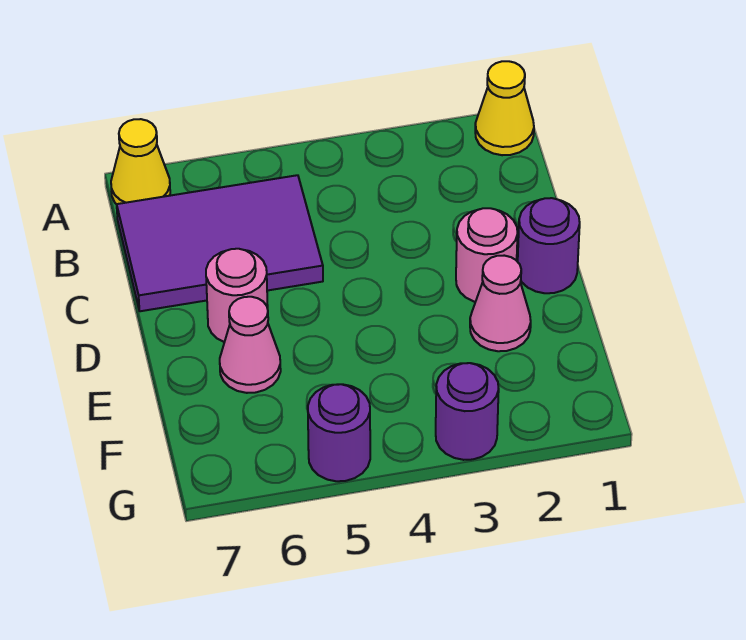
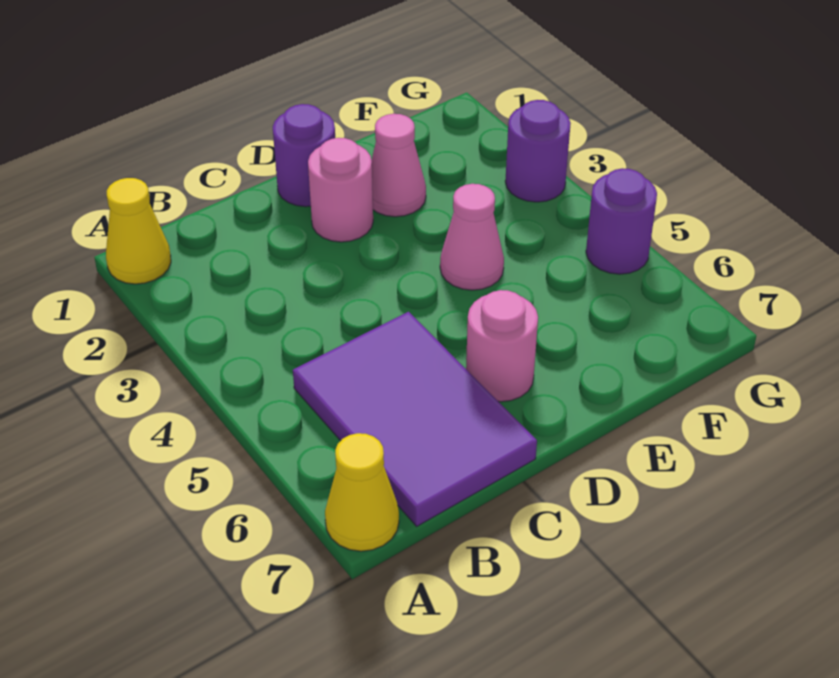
pink cone E6 level 1 -> pink cone E4 level 1

